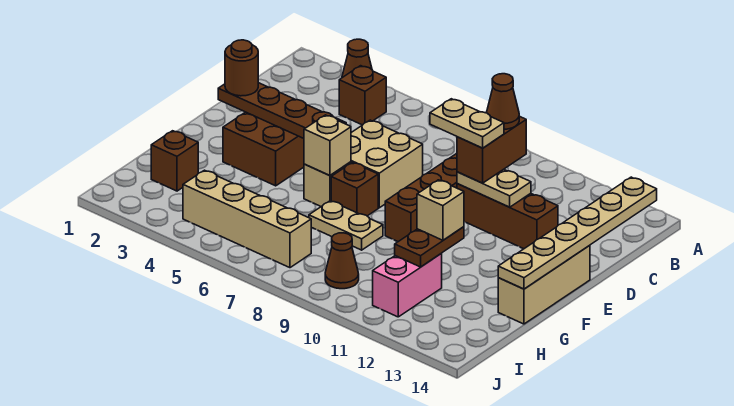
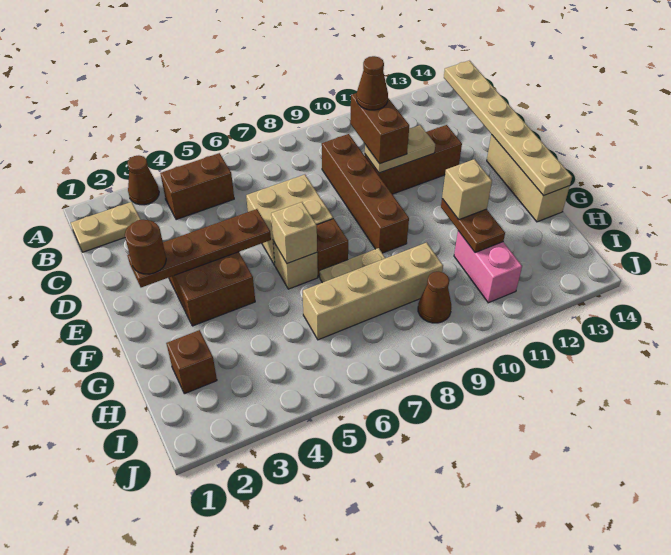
brown brick B4 level 1 -> brown brick B4:B5 level 1
tan plate D9:D10 level 4 -> tan plate B1:B2 level 1
tan brick I4:I7 level 1 -> tan brick H6:H9 level 1

